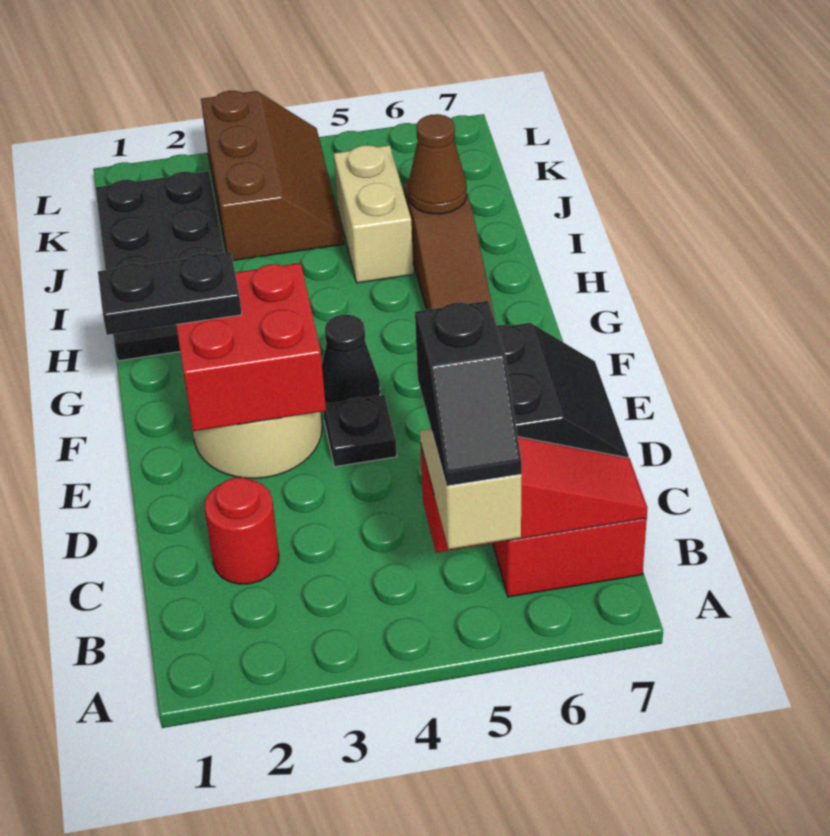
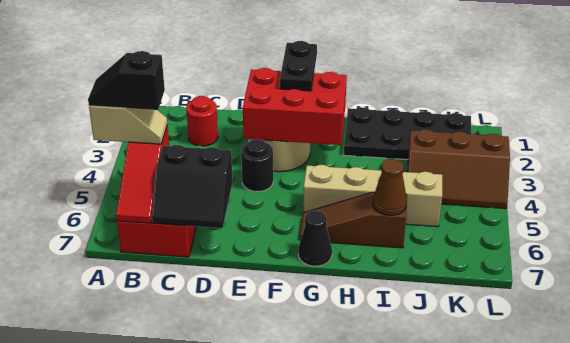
red brick E2:F3 level 2 -> red brick E2:G3 level 2
black plate E4 level 1 -> black round brick E4 level 1
black cone F4 level 1 -> black cone G7 level 1
tan brick I5:J5 level 1 -> tan brick G5:J5 level 1

